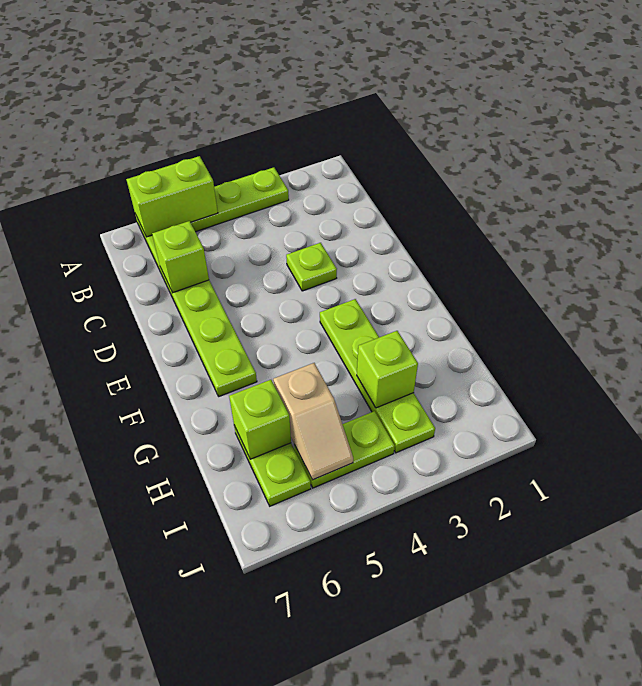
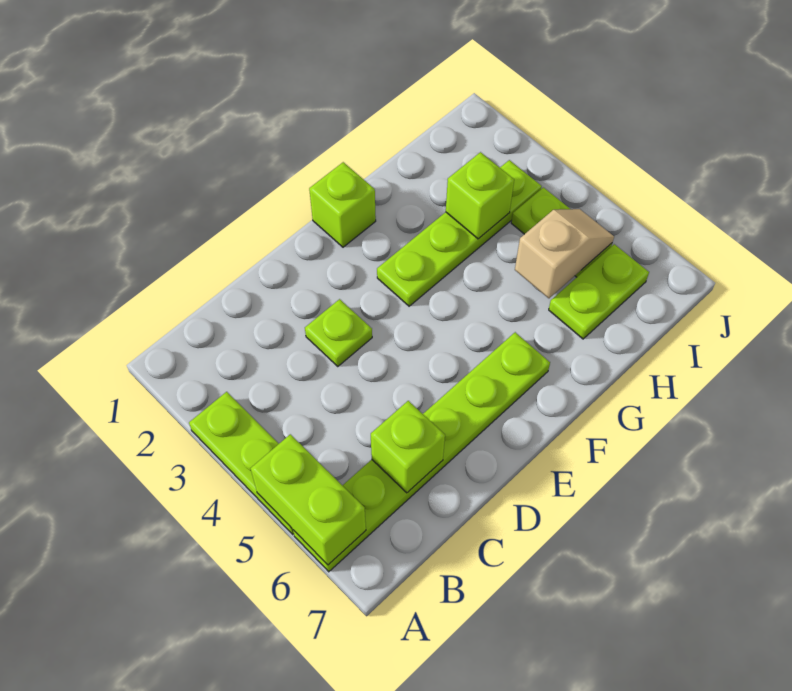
lime brick H6 level 2 -> lime brick F1 level 1

